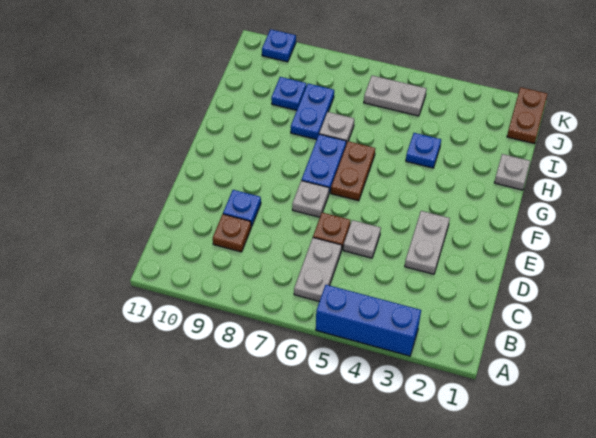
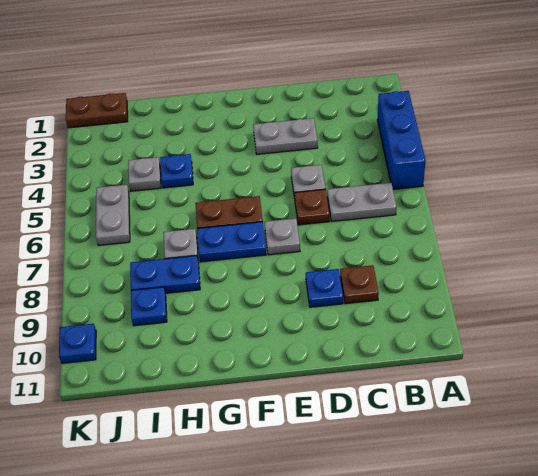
grey plate H1 level 1 -> grey plate I4 level 1

